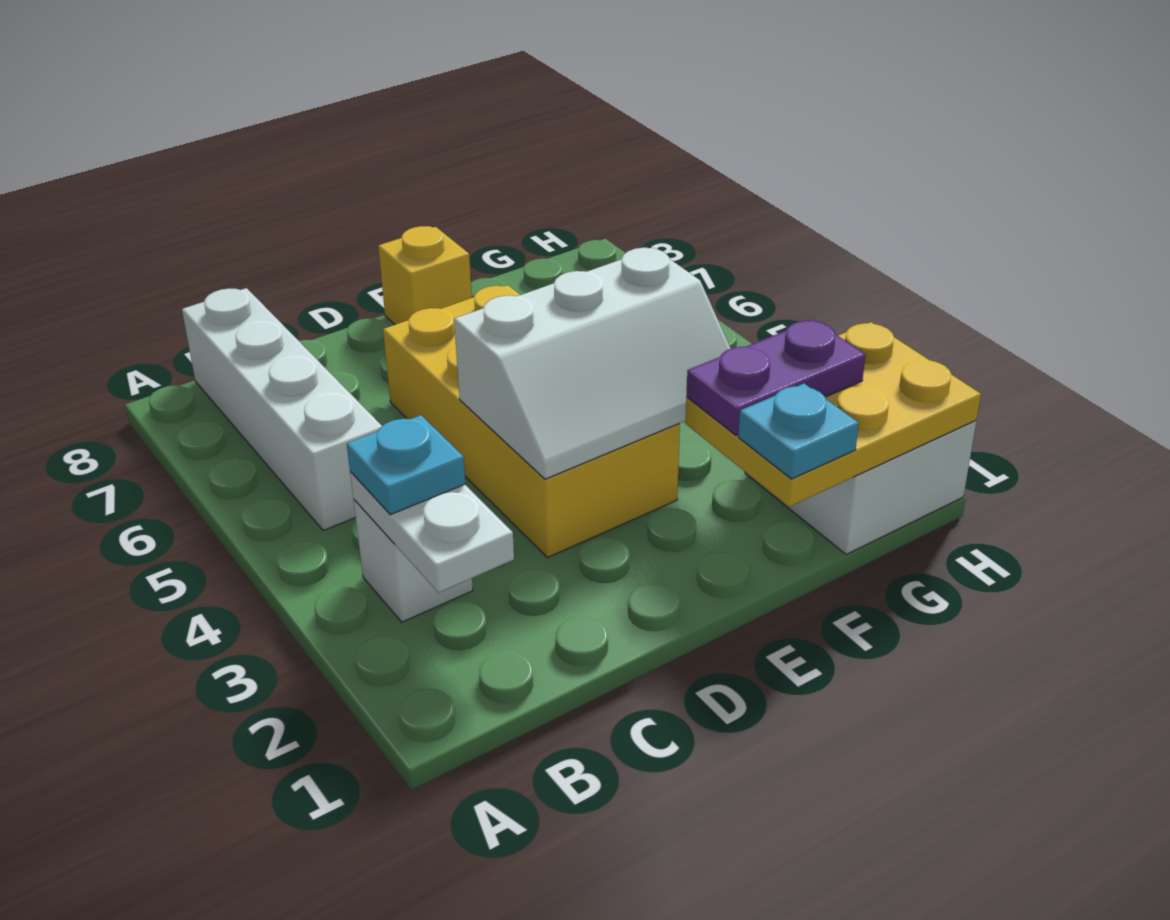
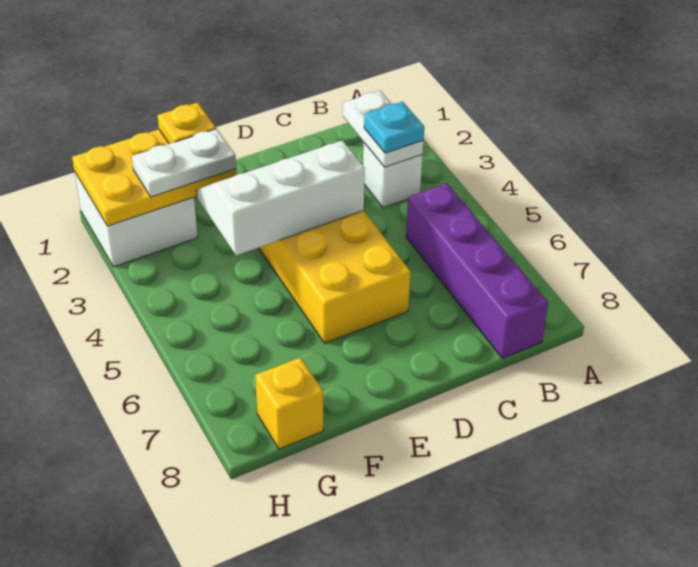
white brick B5:B8 level 1 -> purple brick B5:B8 level 1
yellow brick E8 level 1 -> yellow brick G8 level 1
cyan plate F1 level 3 -> yellow plate F1 level 3
purple plate F2:G2 level 3 -> white plate F2:G2 level 3

